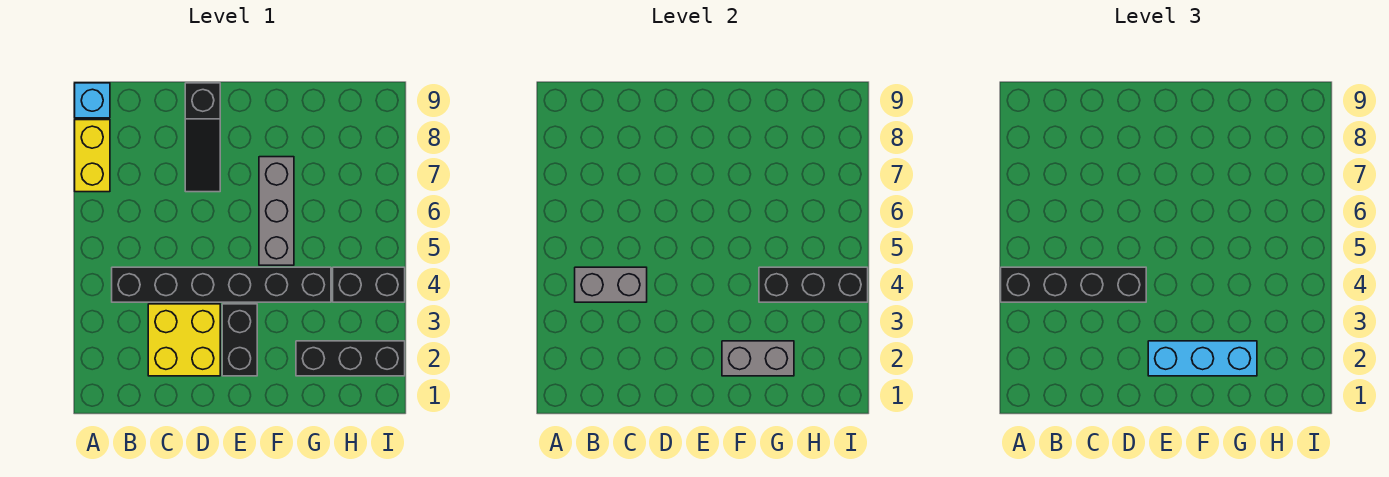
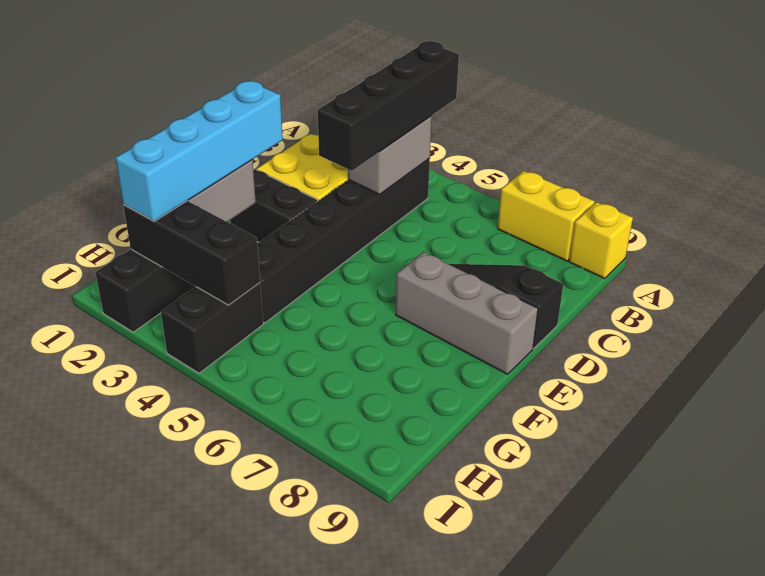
cyan brick A9 level 1 -> yellow brick A9 level 1
cyan brick E2:G2 level 3 -> cyan brick E2:H2 level 3
grey brick F5:F7 level 1 -> grey brick E7:E9 level 1
black brick G4:I4 level 2 -> black brick H2:H4 level 2

